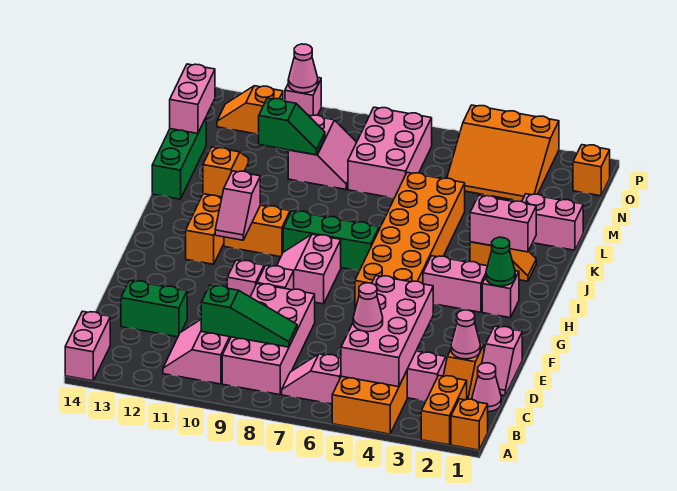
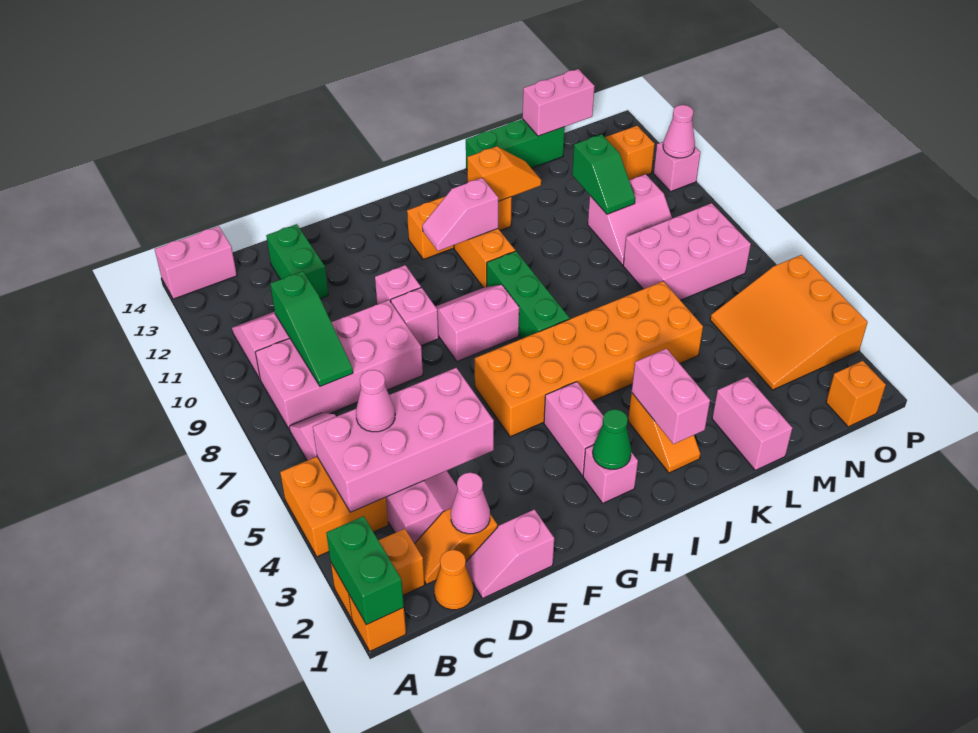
none -> green brick A1:A2 level 2
pink cone C1 level 1 -> orange cone C1 level 1

